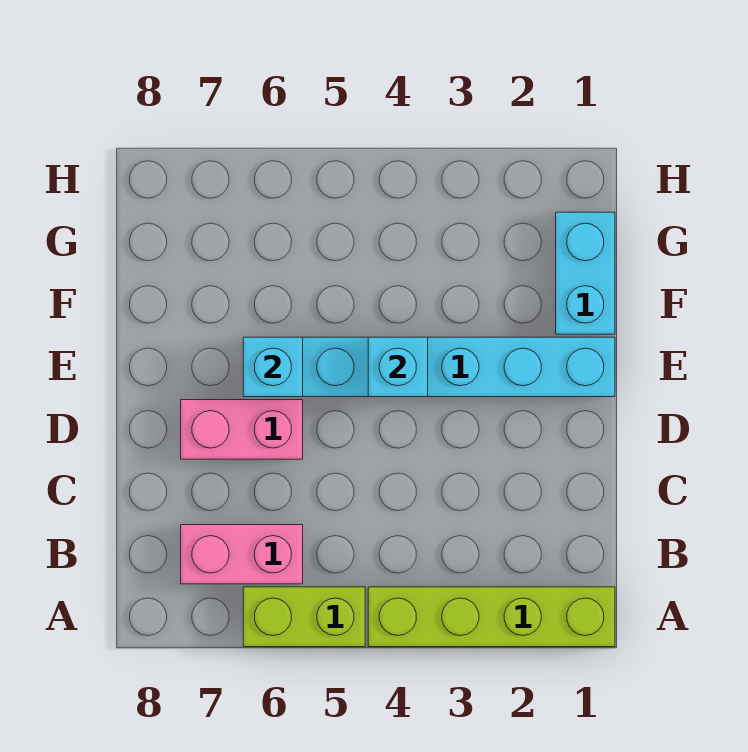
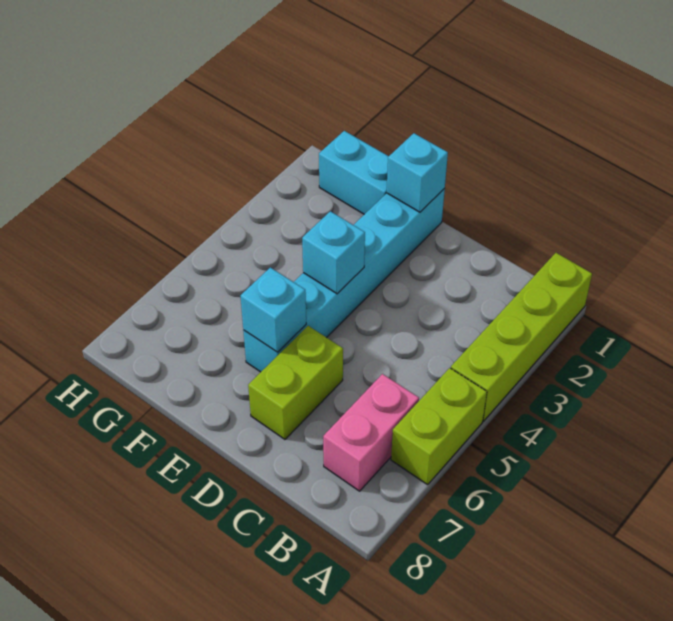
pink brick D6:D7 level 1 -> lime brick D6:D7 level 1
none -> cyan brick E1 level 2

